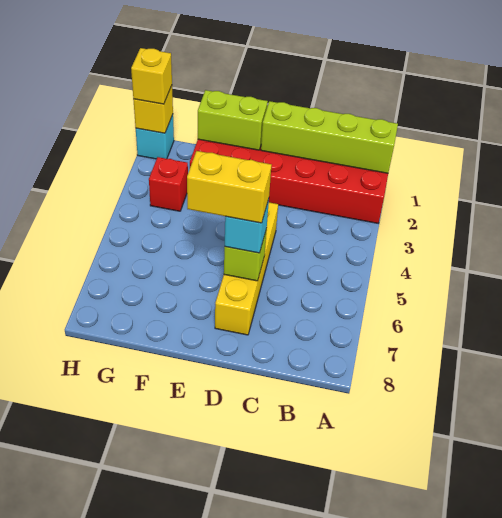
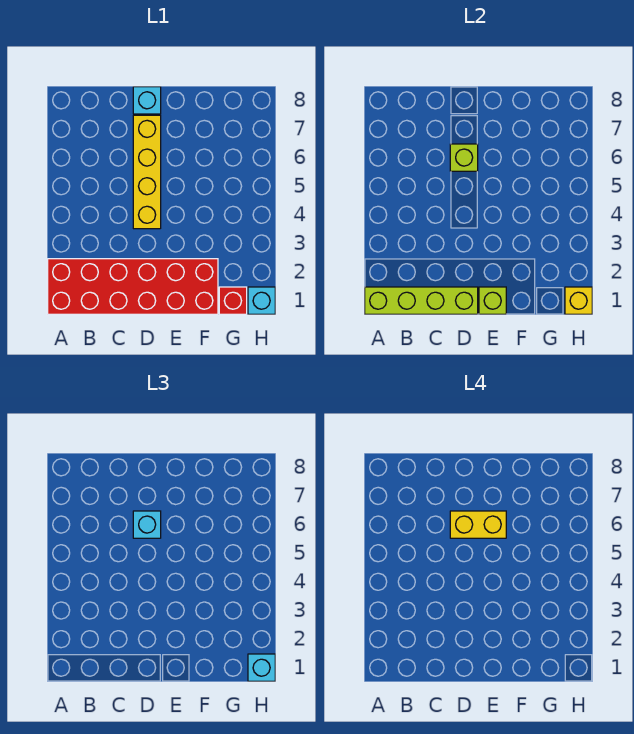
none -> cyan brick D8 level 1
lime brick E1:F1 level 2 -> lime brick E1 level 2
red brick G3 level 1 -> red brick G1 level 1
yellow brick H1 level 3 -> cyan brick H1 level 3

